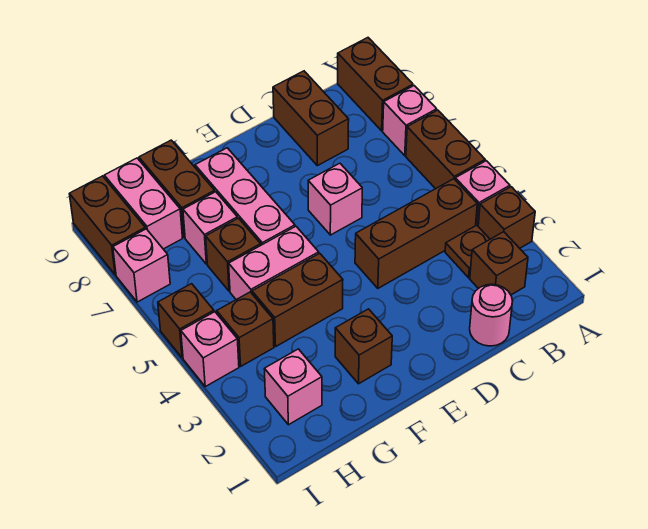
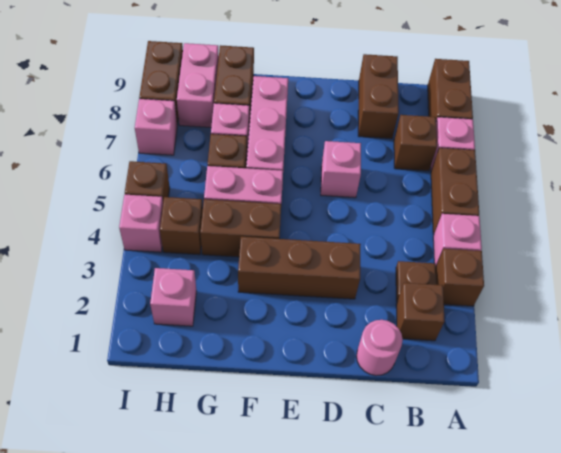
brown brick B4:D4 level 1 -> brown brick D3:F3 level 1
brown brick F2 level 1 -> brown brick B7 level 1

